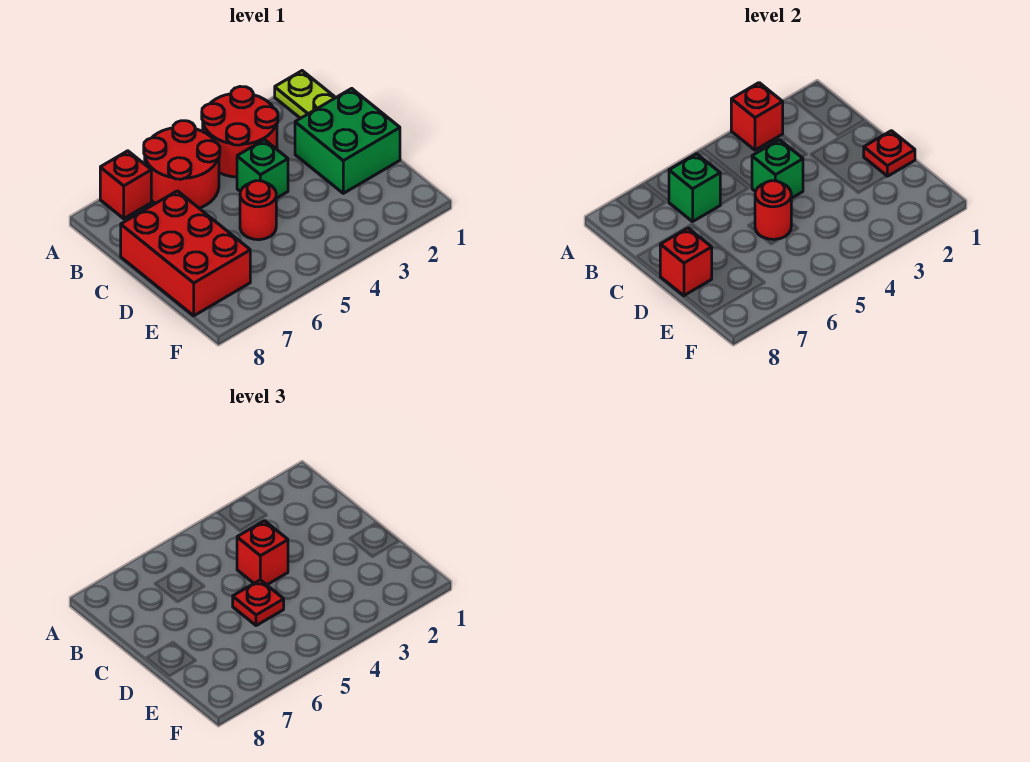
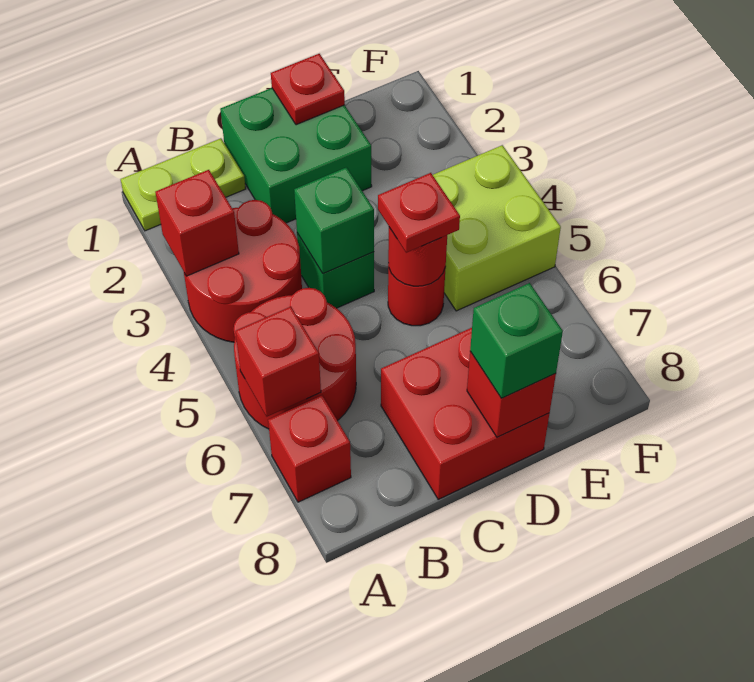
green brick B6 level 2 -> green brick D8 level 3
red brick C4 level 3 -> red brick A6 level 2
red brick C7:E8 level 1 -> red brick C7:D8 level 1
none -> lime brick E4:F5 level 1

